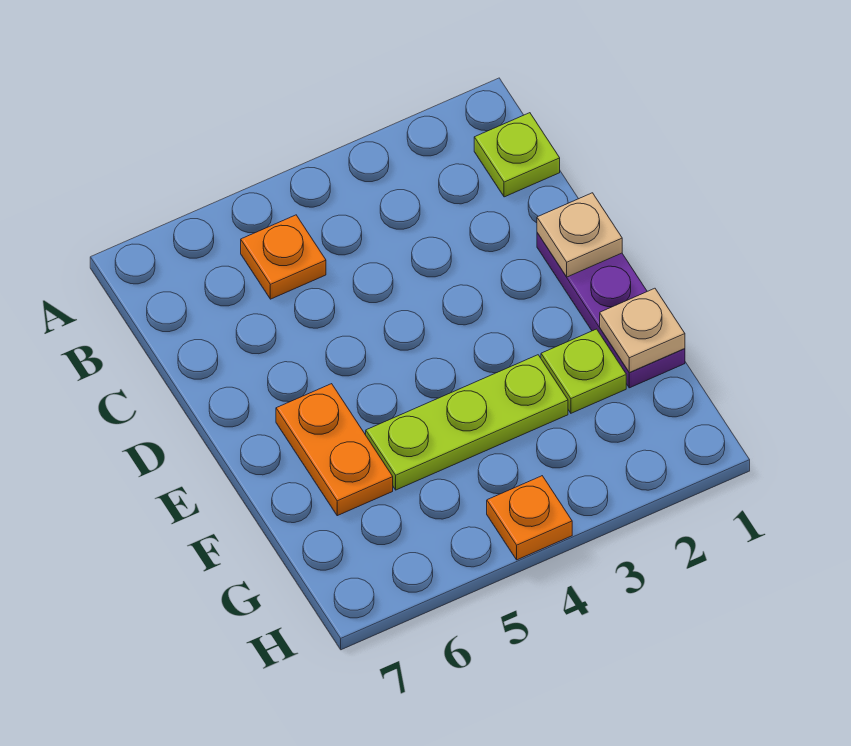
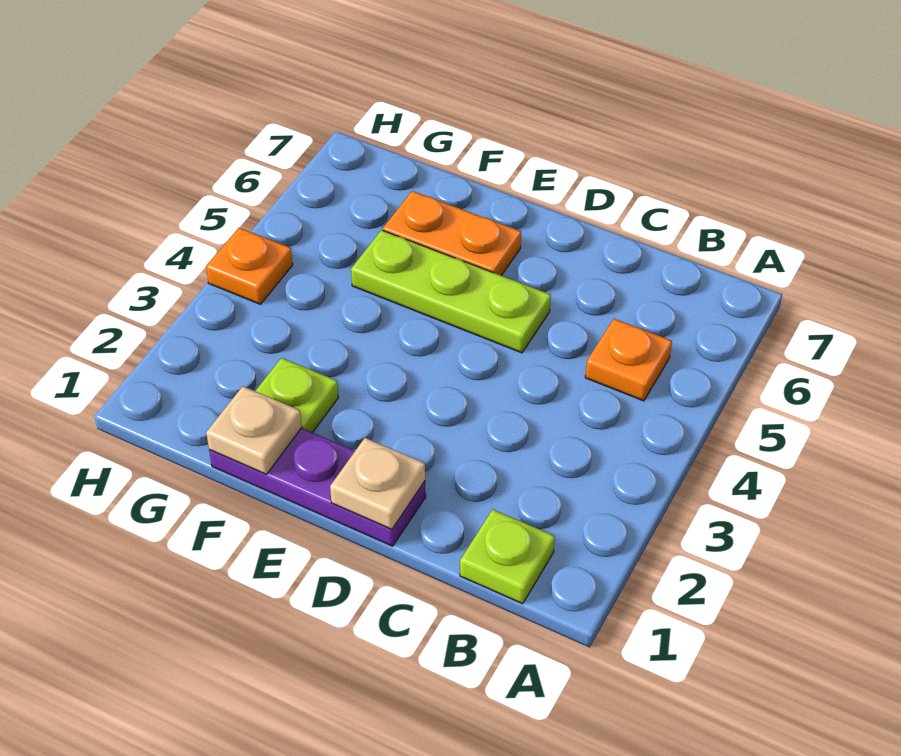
lime plate F3:F5 level 1 -> lime plate D5:F5 level 1

